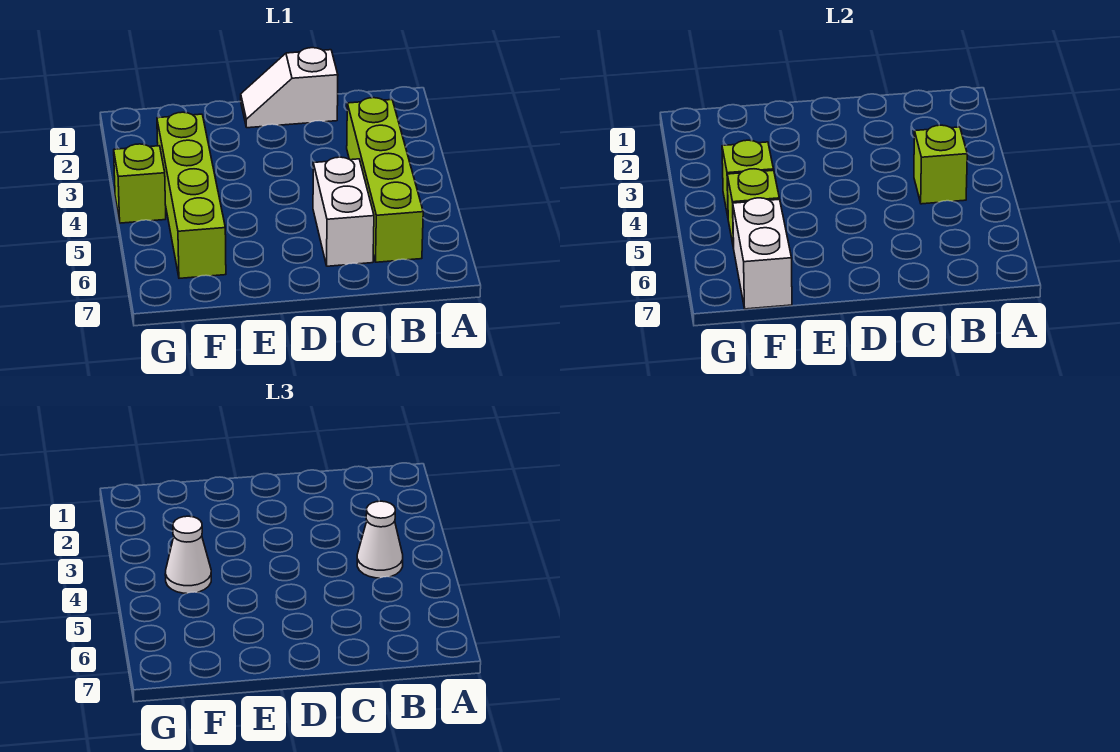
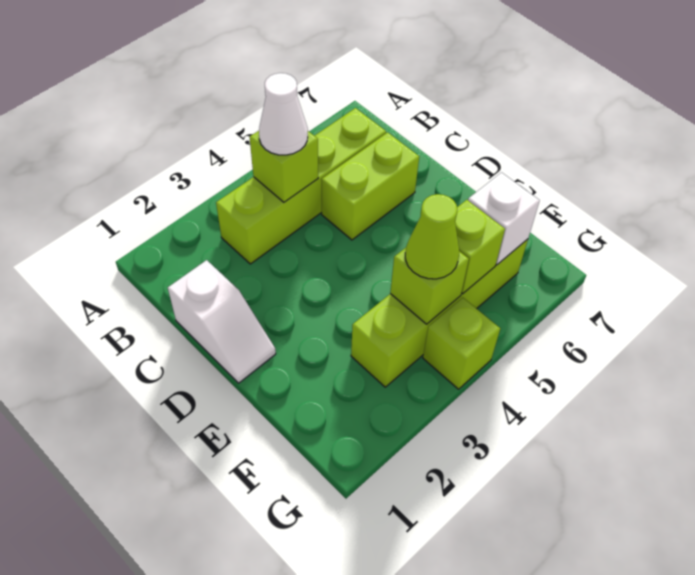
white brick C5:C6 level 1 -> lime brick C5:C6 level 1
white cone F4 level 3 -> lime cone F4 level 3
white brick F6:F7 level 2 -> white brick F6 level 2

